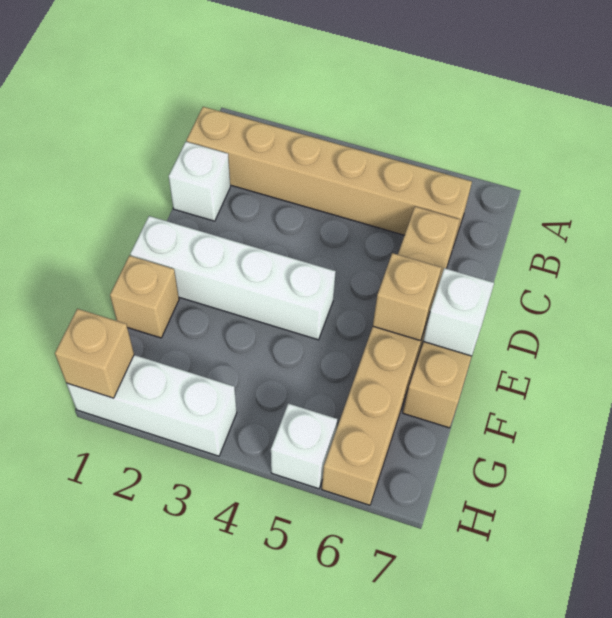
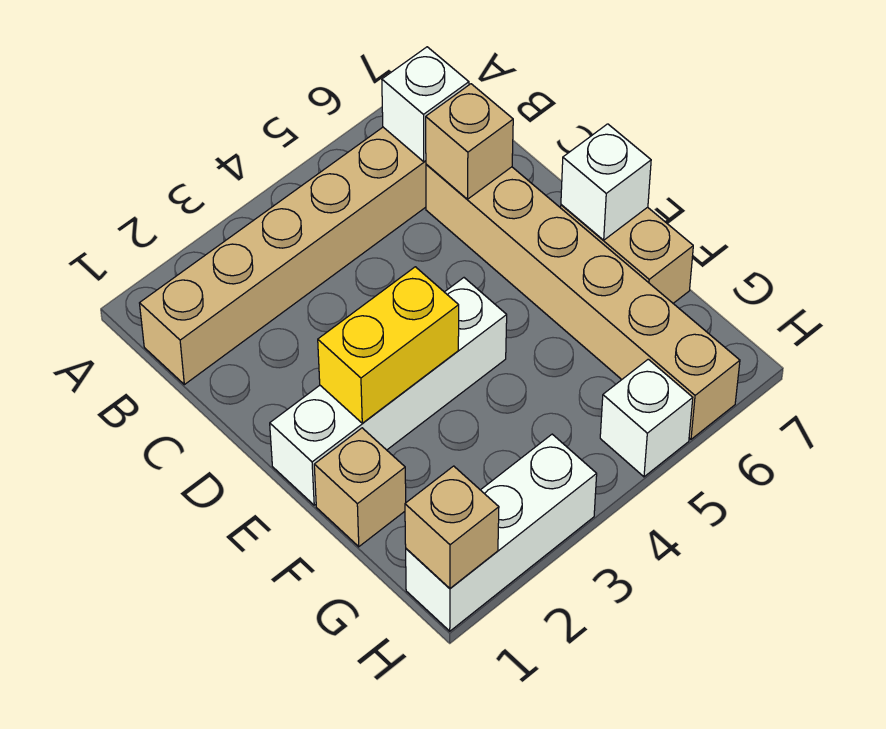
white brick C1 level 1 -> white brick B6 level 2
none -> yellow brick E2:E3 level 2
tan brick E6 level 2 -> tan brick C6 level 2

